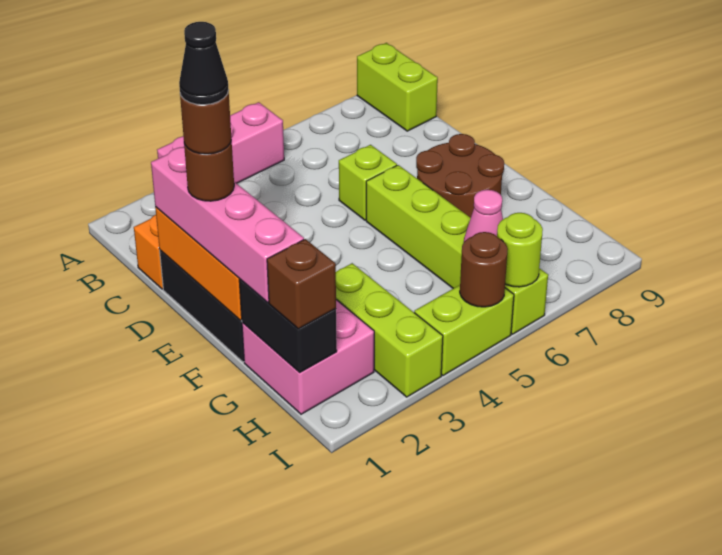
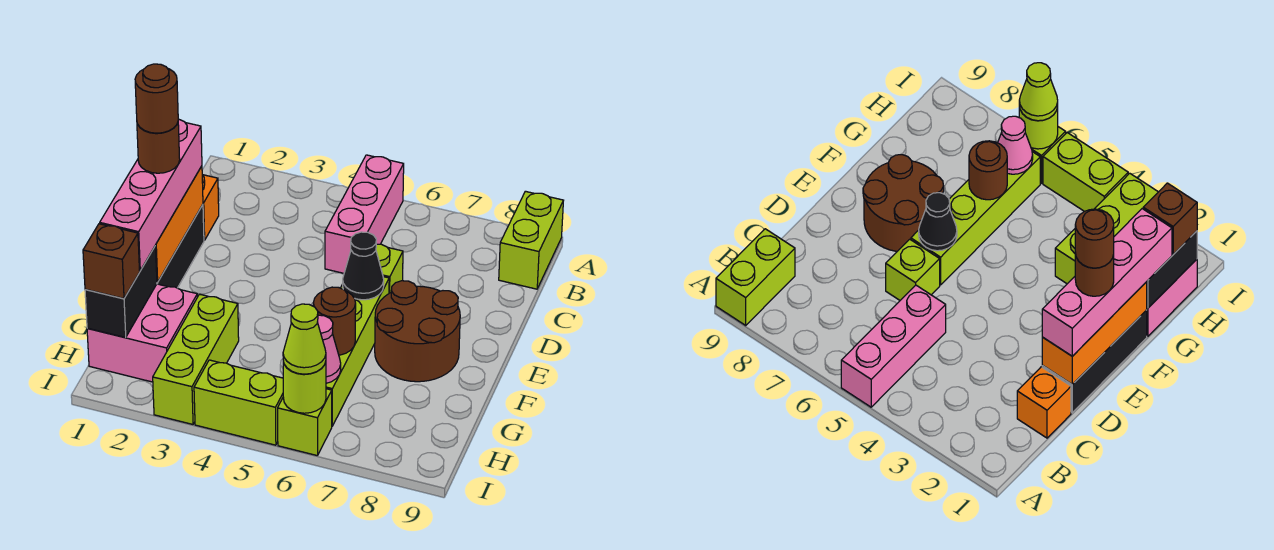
pink brick A3:A5 level 1 -> pink brick A5:C5 level 1
black cone E1 level 6 -> black cone E6 level 2
brown round brick I5 level 2 -> brown round brick G6 level 2
none -> lime cone I6 level 3

